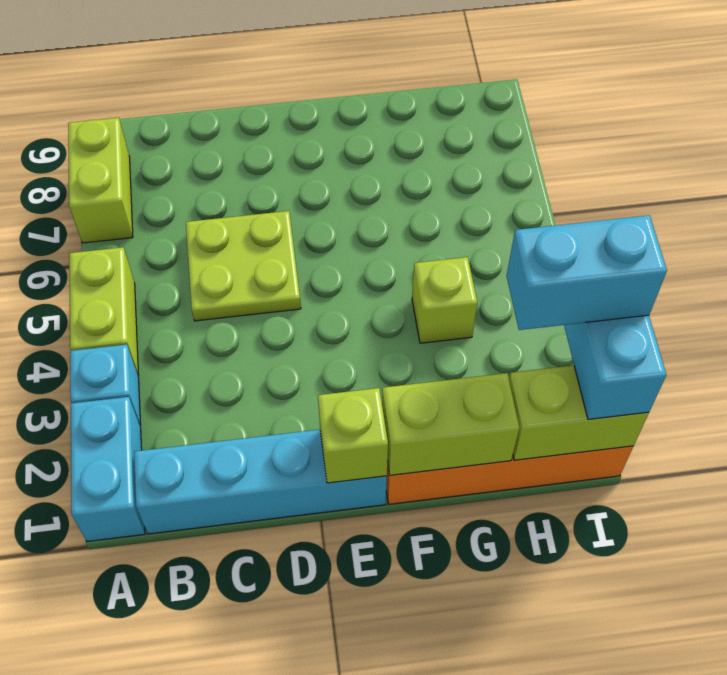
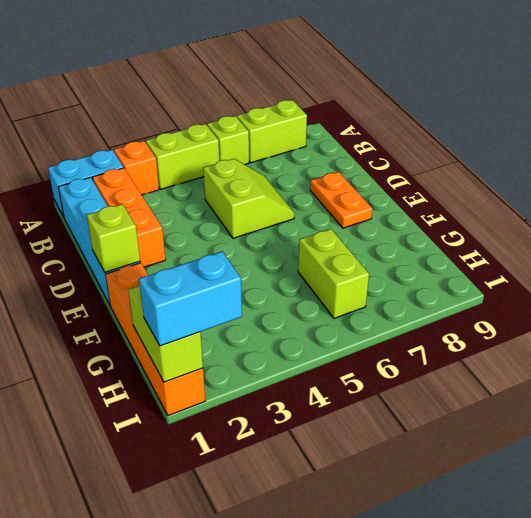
cyan brick A3 level 1 -> orange brick A3 level 1
none -> orange brick B2:D2 level 1
lime plate C5:D6 level 1 -> lime slope C5:D6 level 1 top 5
none -> orange plate D8:E8 level 1
lime brick F1:G1 level 2 -> lime brick G6:H6 level 1
lime brick G4 level 1 -> lime brick A6 level 1
cyan brick H2:I2 level 4 -> none

